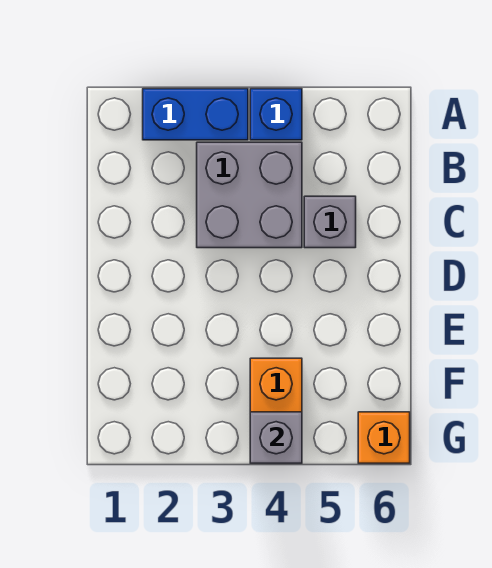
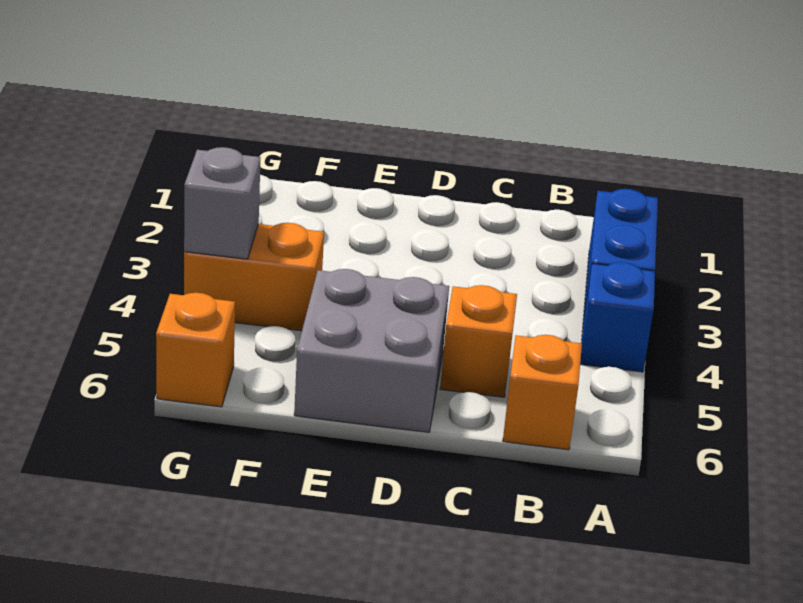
grey brick B3:C4 level 1 -> grey brick D5:E6 level 1
none -> orange brick B6 level 1
grey brick C5 level 1 -> orange brick C5 level 1

